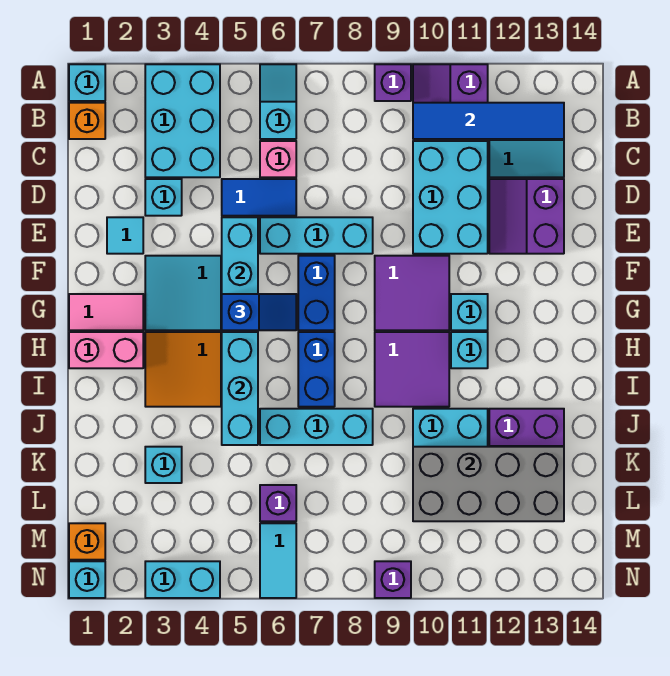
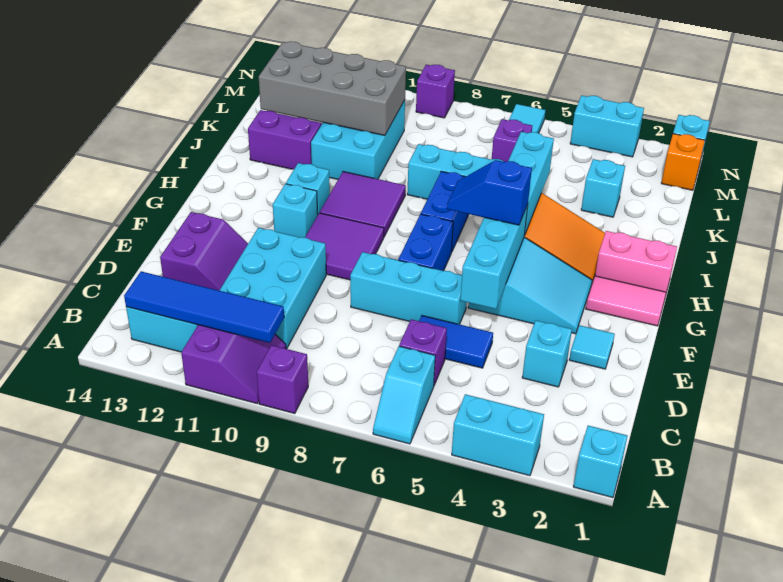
cyan brick A3:C4 level 1 -> cyan brick A3:A4 level 1
orange brick B1 level 1 -> none
pink brick C6 level 1 -> purple brick C6 level 1

